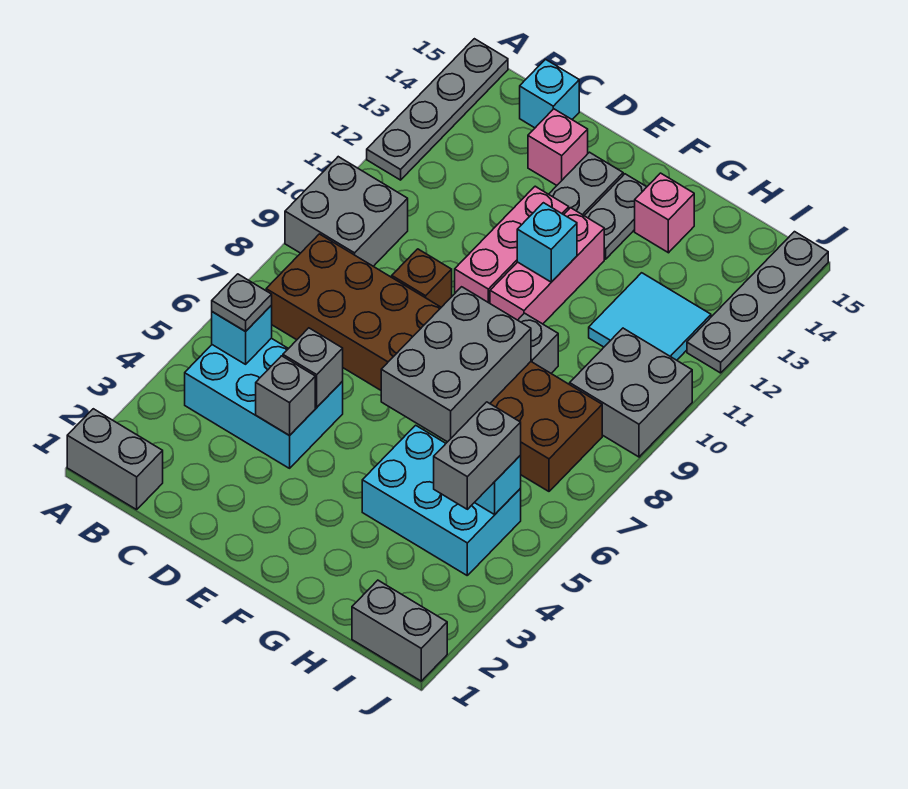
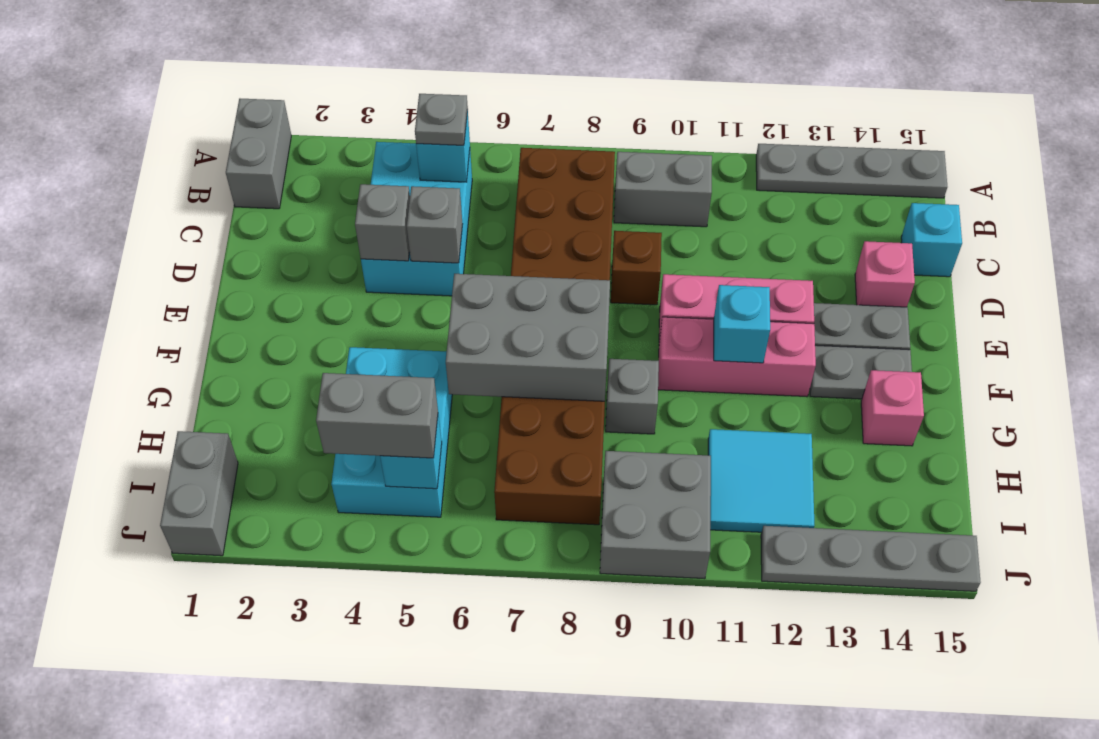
grey brick A9:B10 level 1 -> grey brick B9:B10 level 1

